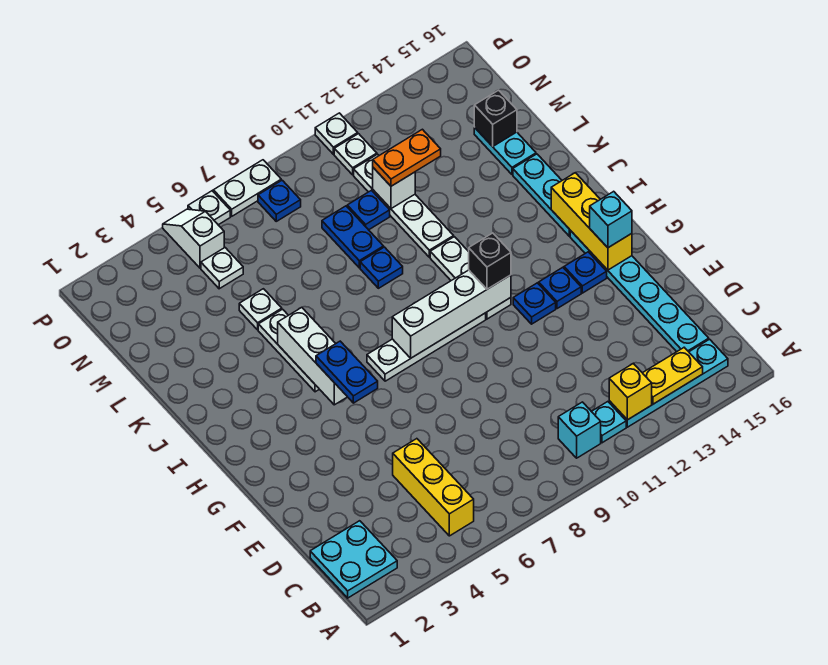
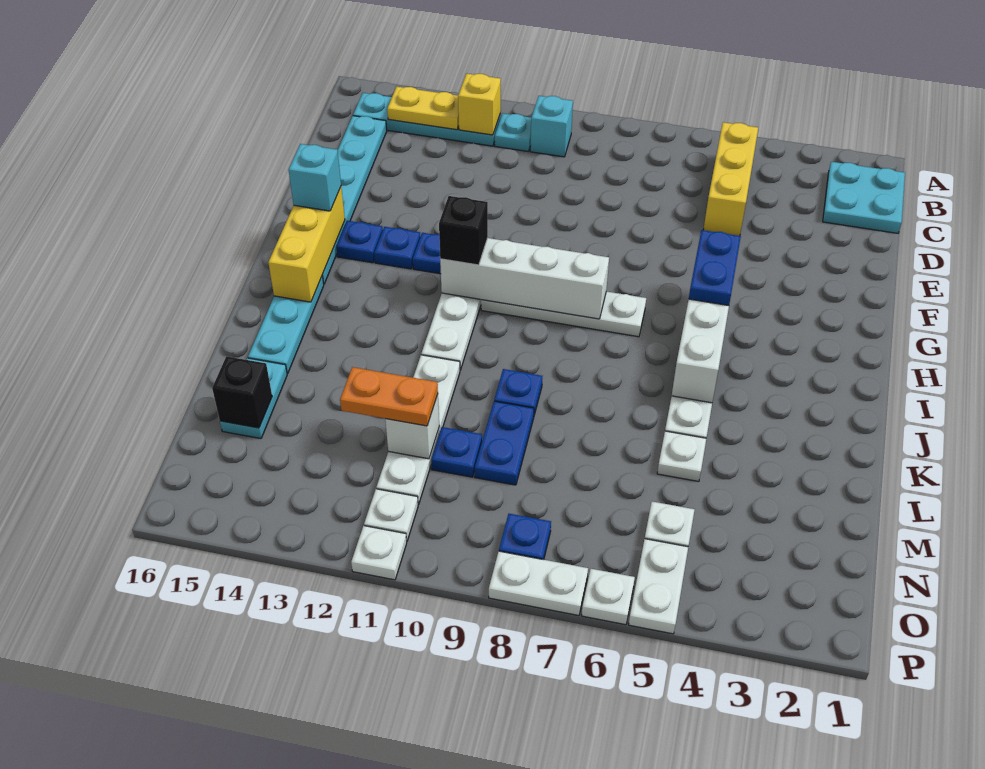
white slope O5:P5 level 1 top O -> white plate O5:P5 level 1

